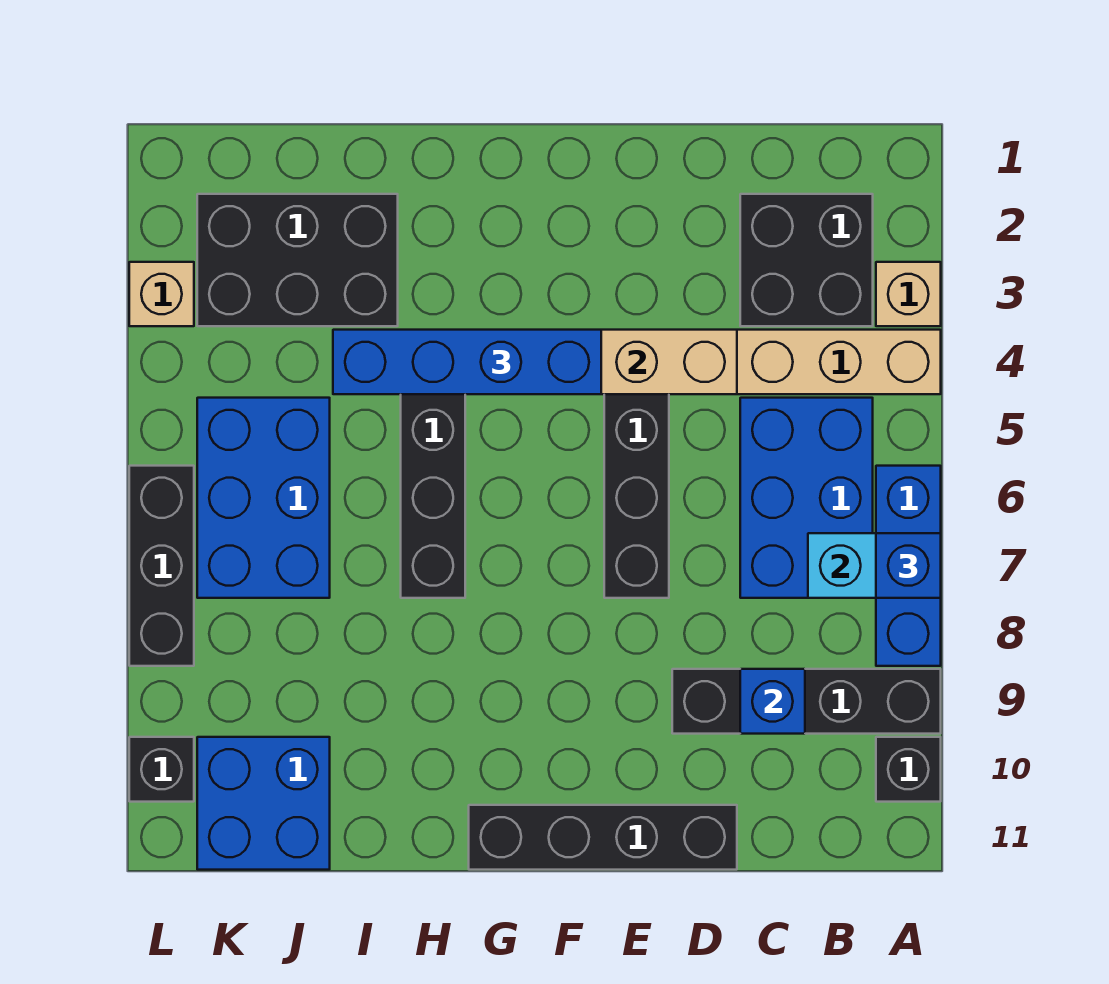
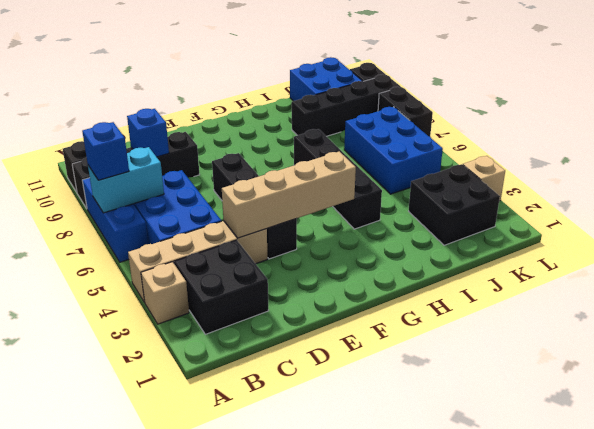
black brick D11:G11 level 1 -> black brick I9:L9 level 1
blue brick F4:I4 level 3 -> none
black brick I2:K3 level 1 -> black brick J2:K3 level 1
black brick L6:L8 level 1 -> black brick L7:L8 level 1

